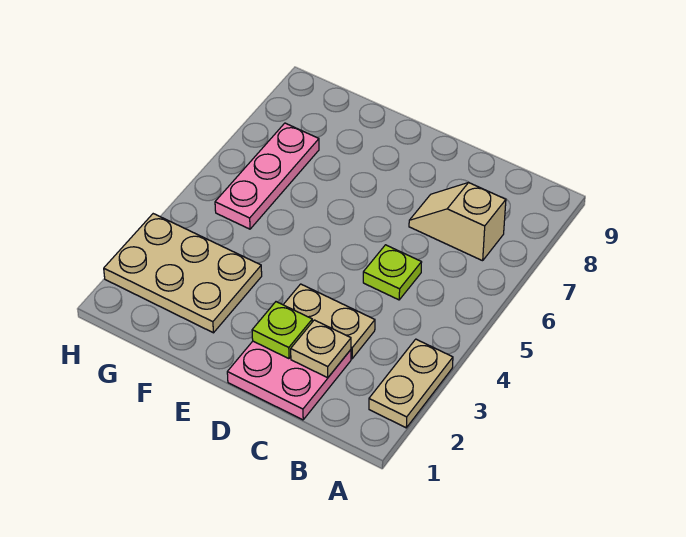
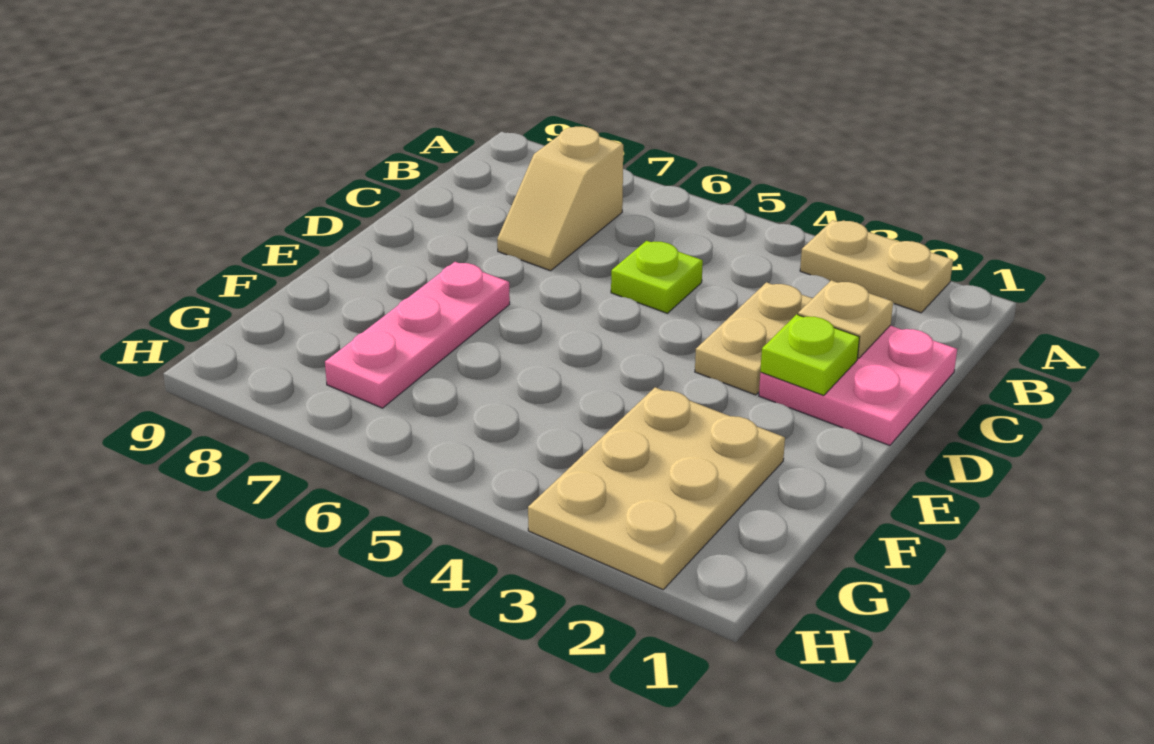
pink plate G5:G7 level 1 -> pink plate E7:G7 level 1

